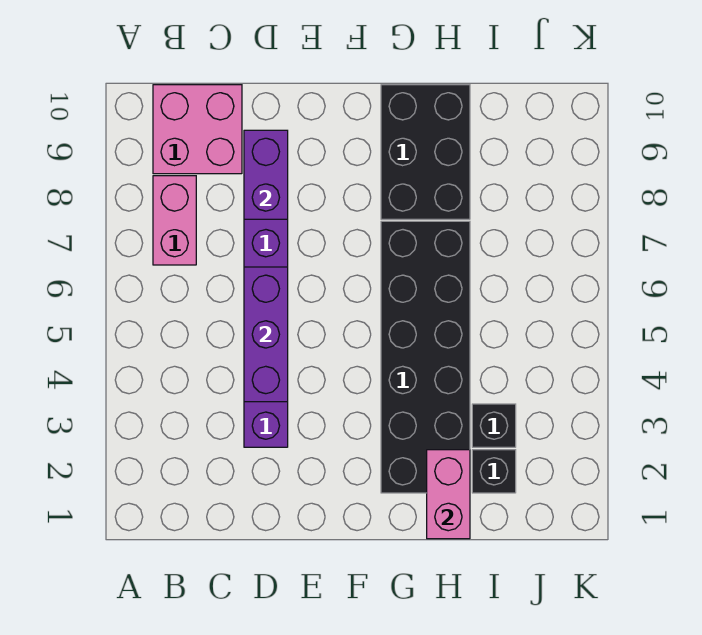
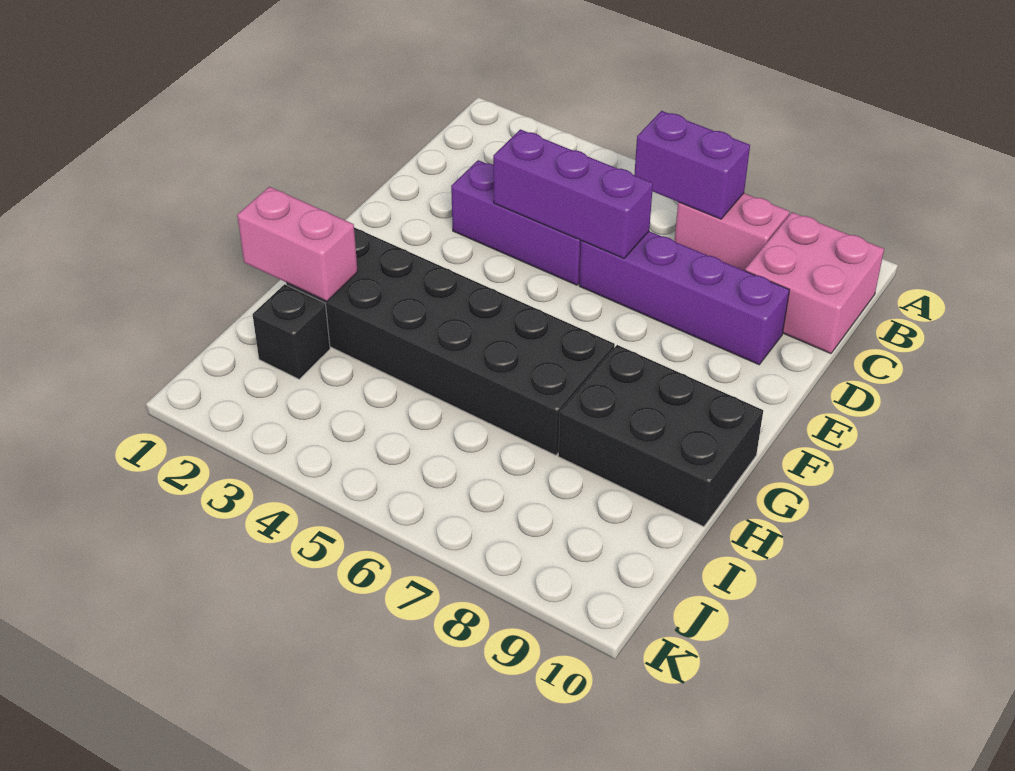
purple brick D8:D9 level 2 -> purple brick B6:B7 level 2
black brick I3 level 1 -> none

